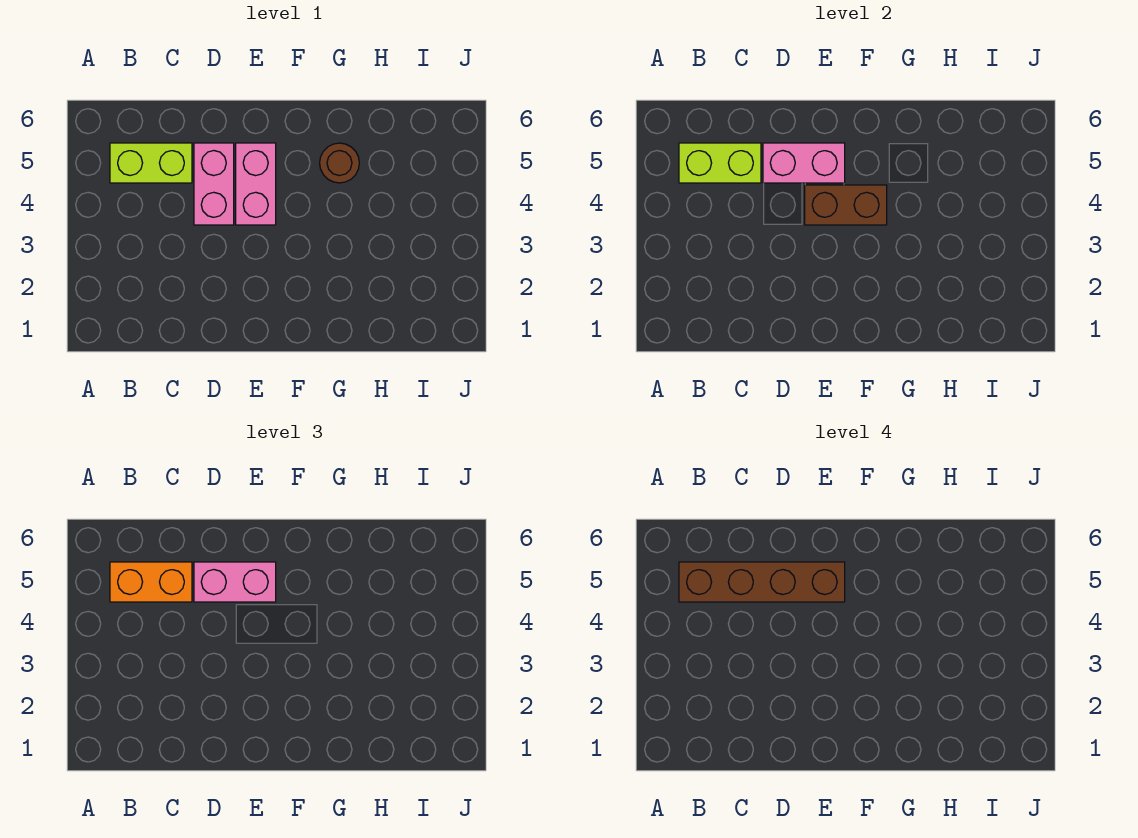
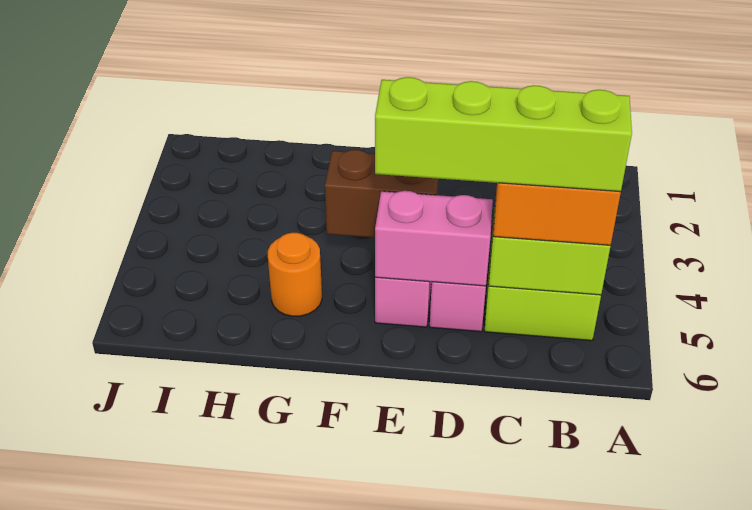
brown brick B5:E5 level 4 -> lime brick B5:E5 level 4
pink brick D5:E5 level 3 -> none
brown round brick G5 level 1 -> orange round brick G5 level 1

